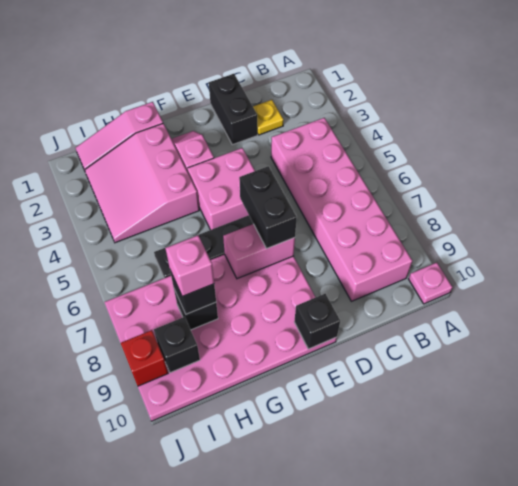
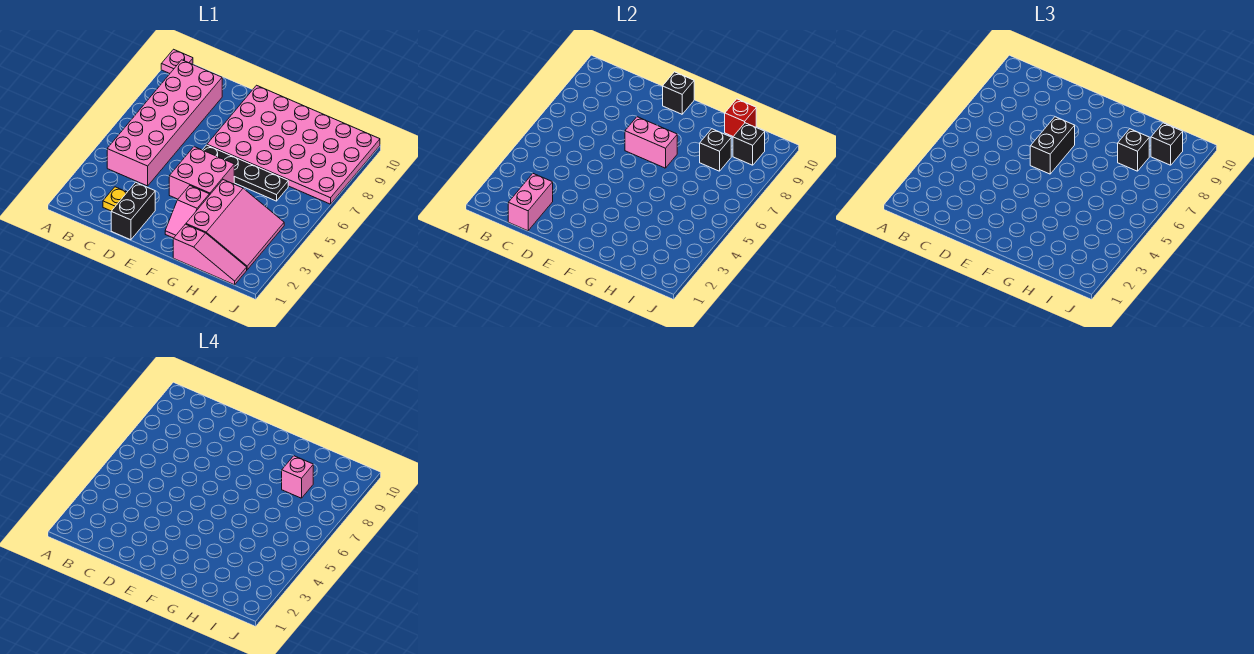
none -> pink brick C1:C2 level 2
none -> black brick I9 level 3
red brick J9 level 2 -> red brick H10 level 2

